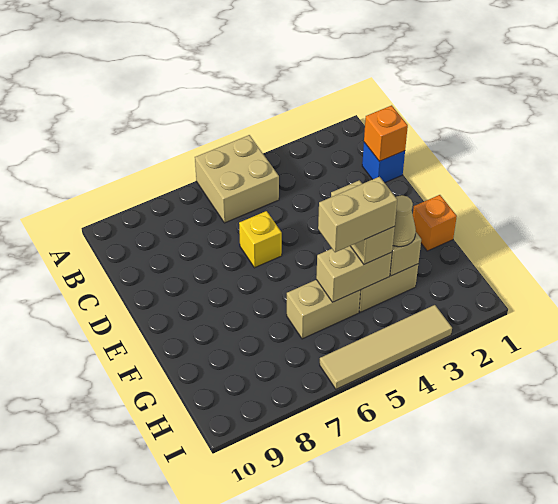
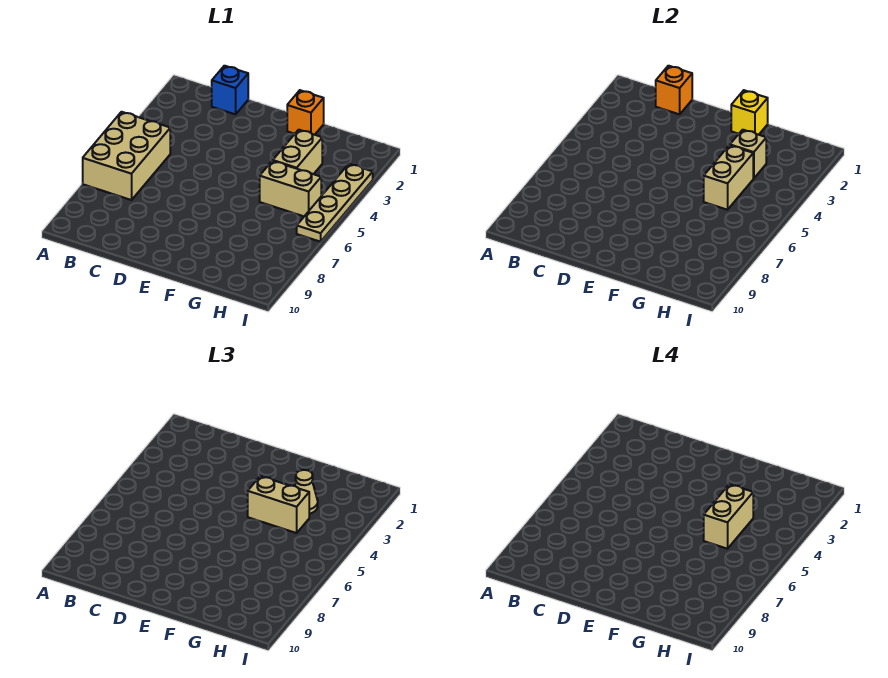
tan brick A5:B6 level 1 -> tan brick A5:B7 level 1
yellow brick D6 level 1 -> yellow brick F1 level 2
tan brick G5:G6 level 1 -> tan brick G5:H5 level 1
tan tile I3:I6 level 1 -> tan plate I3:I6 level 1

